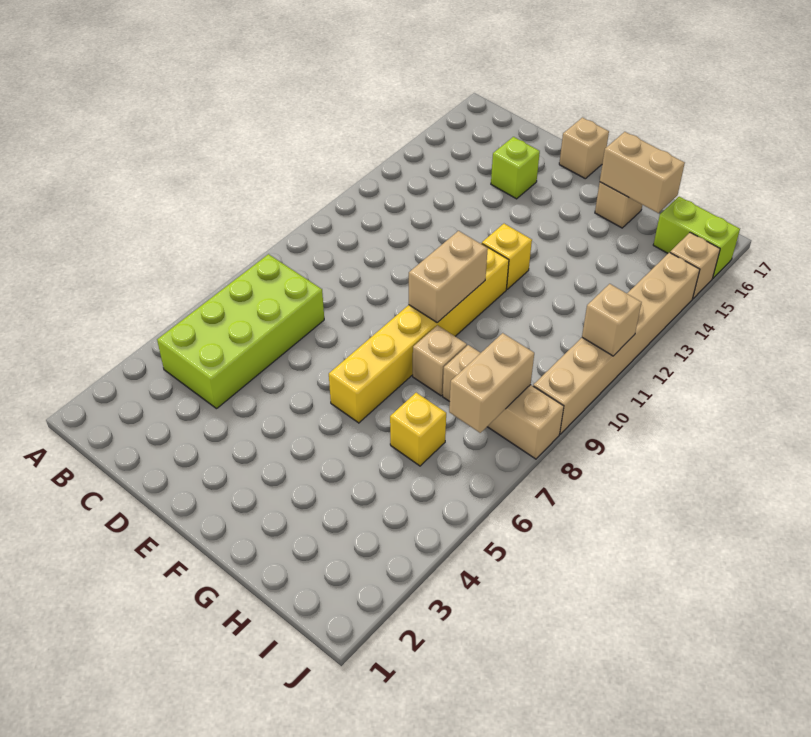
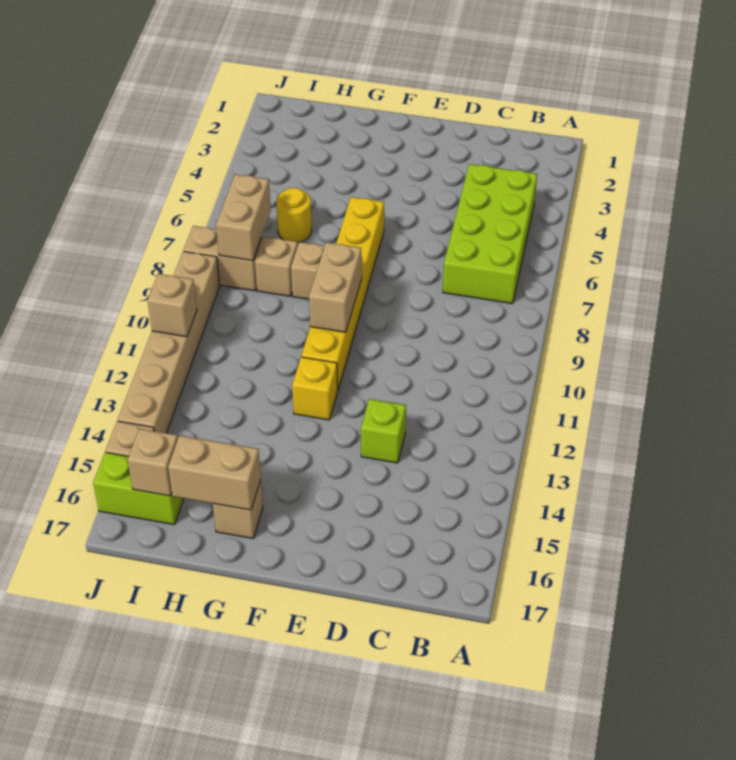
lime brick D15 level 1 -> lime brick D13 level 1
tan brick E17 level 1 -> tan brick I16 level 2
yellow brick H6 level 1 -> yellow round brick H6 level 1

